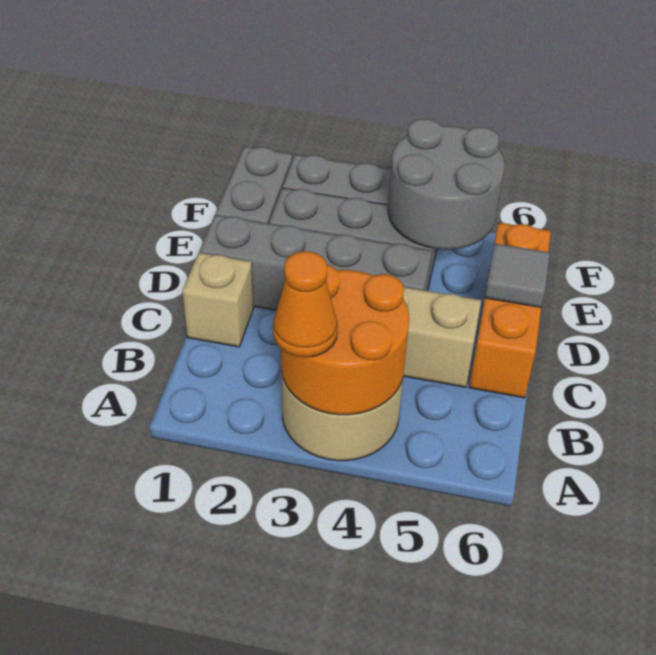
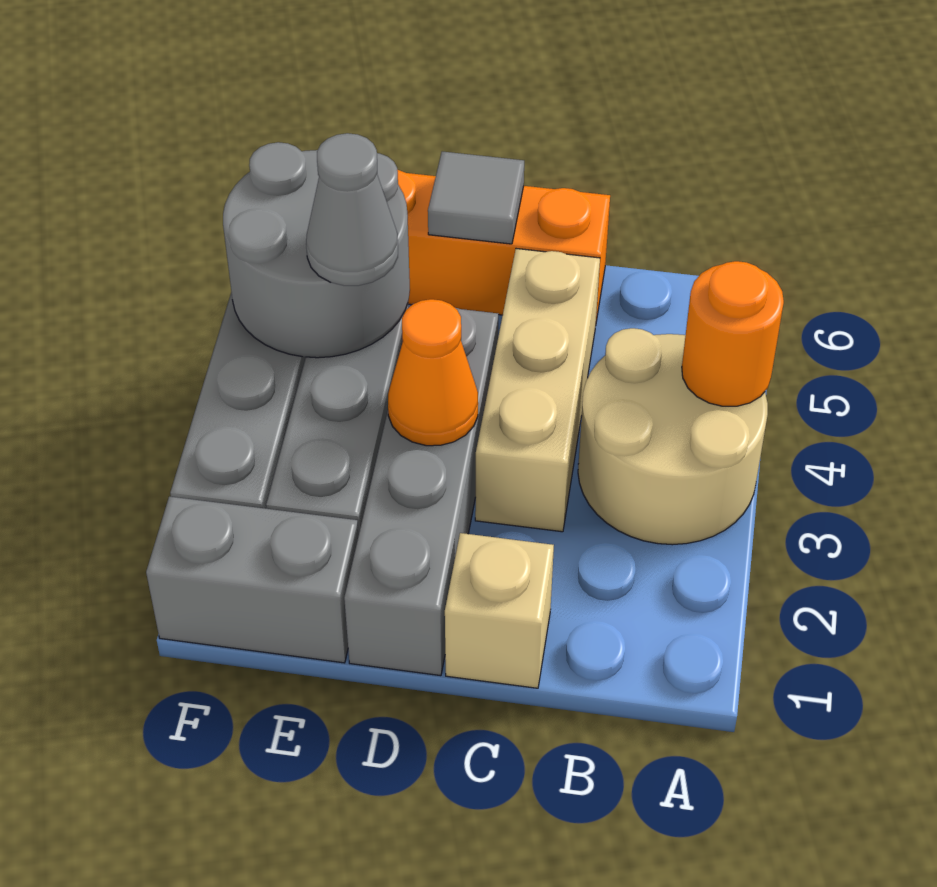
orange round brick A3:B4 level 2 -> orange round brick A4 level 2
orange cone A3 level 3 -> orange cone D3 level 2
none -> grey cone E4 level 3

